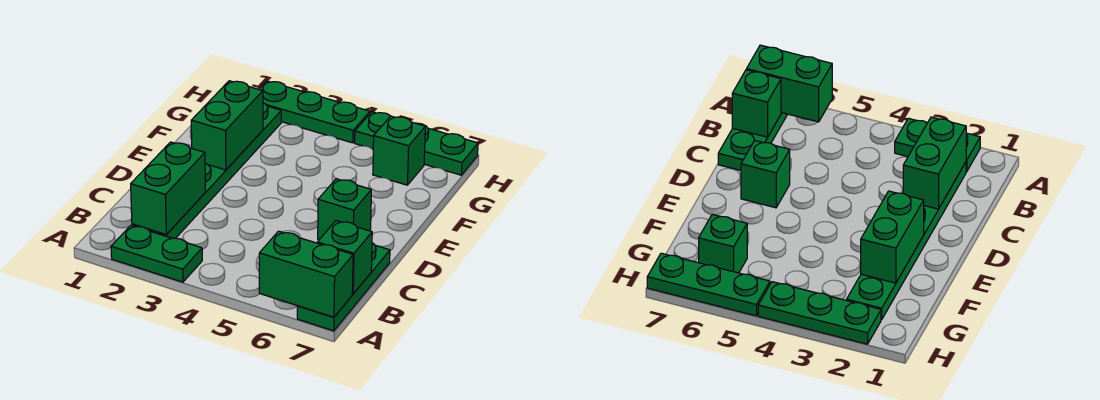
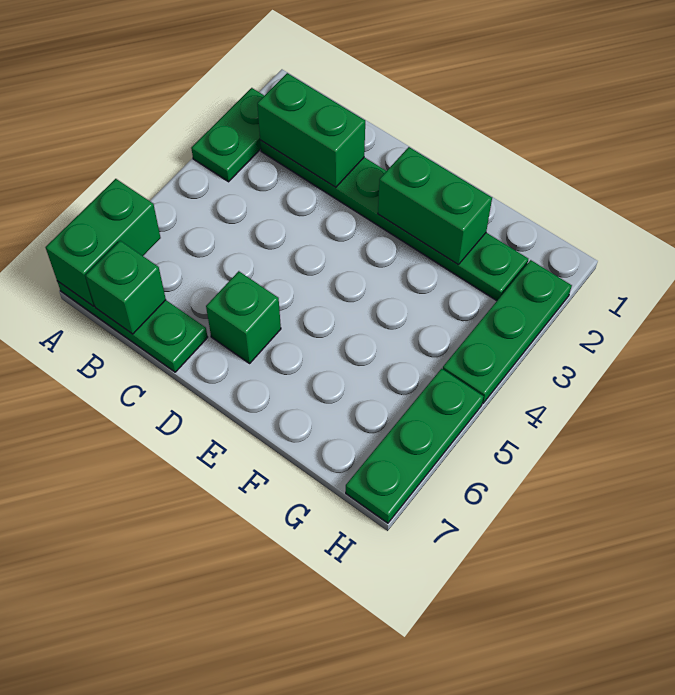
green brick G6 level 1 -> none

